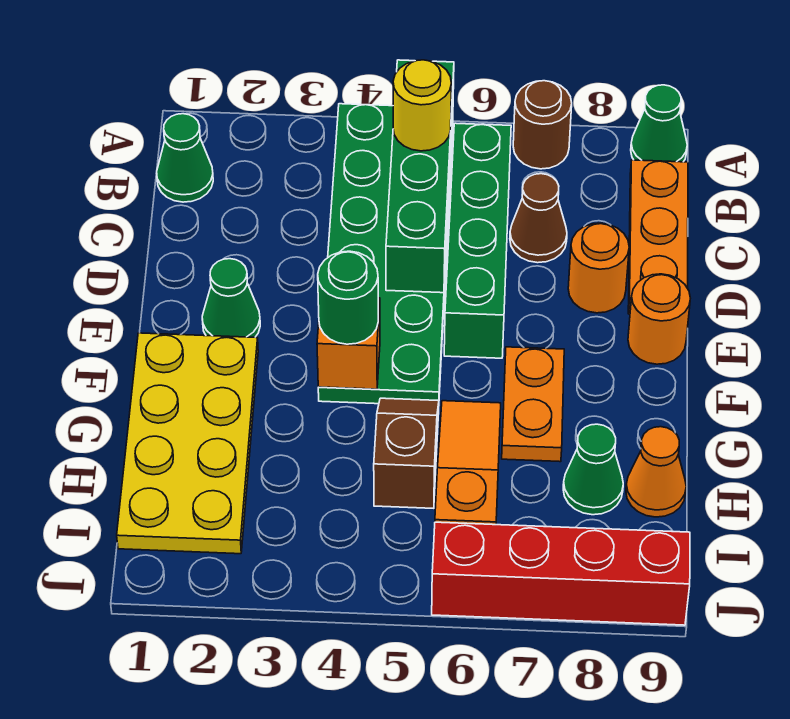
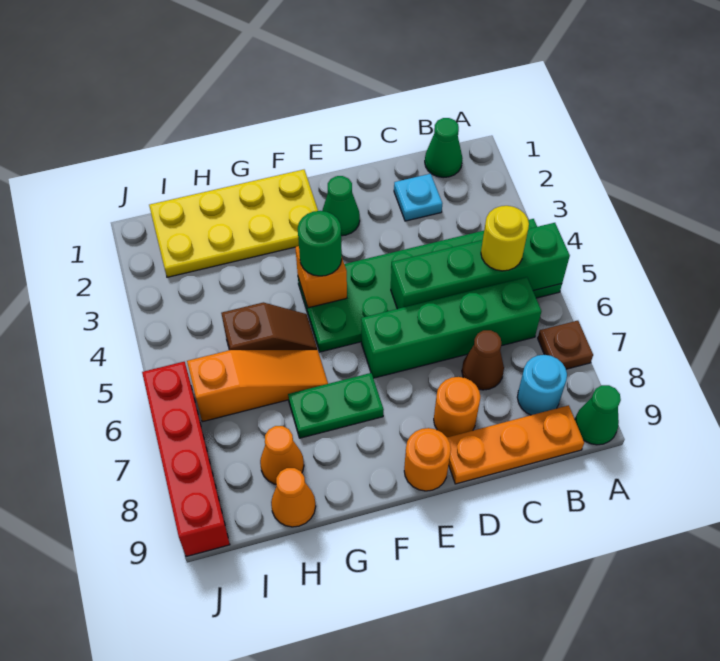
brown round brick A7 level 1 -> brown plate A7 level 1
none -> cyan round brick B8 level 1
none -> cyan plate C2 level 1
orange plate F7:G7 level 1 -> green plate F7:G7 level 1
green cone H8 level 1 -> orange cone H8 level 1

